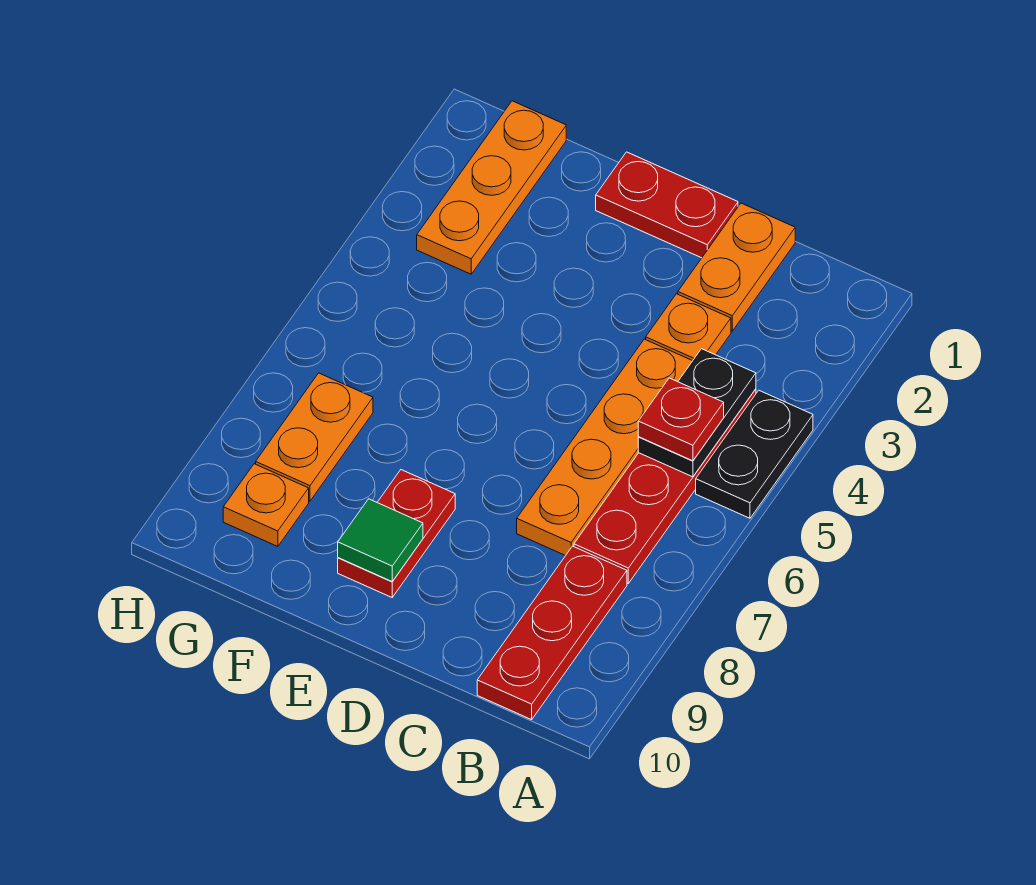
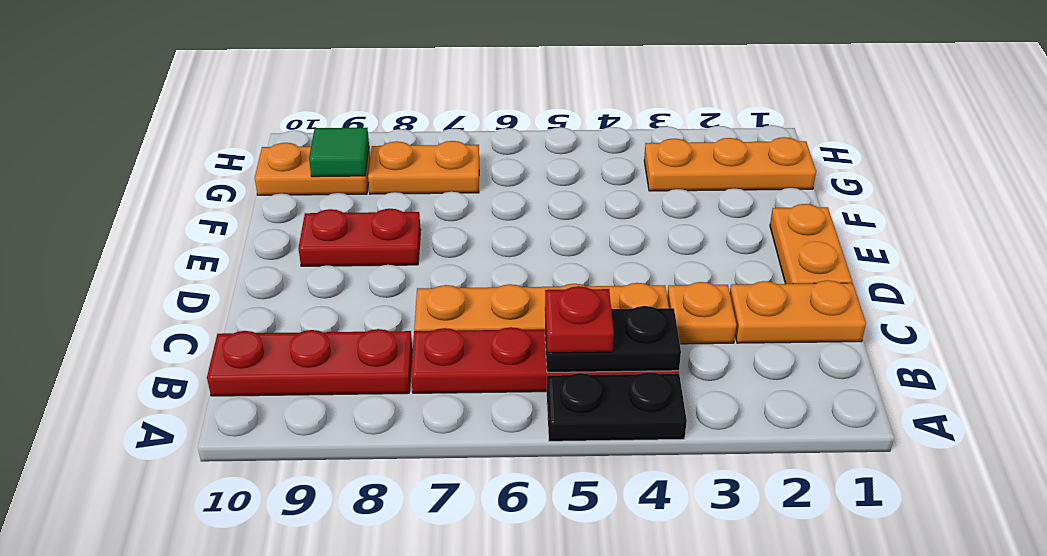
red plate D1:E1 level 1 -> orange plate D1:E1 level 1
green tile E9 level 2 -> green tile G9 level 2
orange plate G9 level 1 -> orange plate G9:G10 level 1

